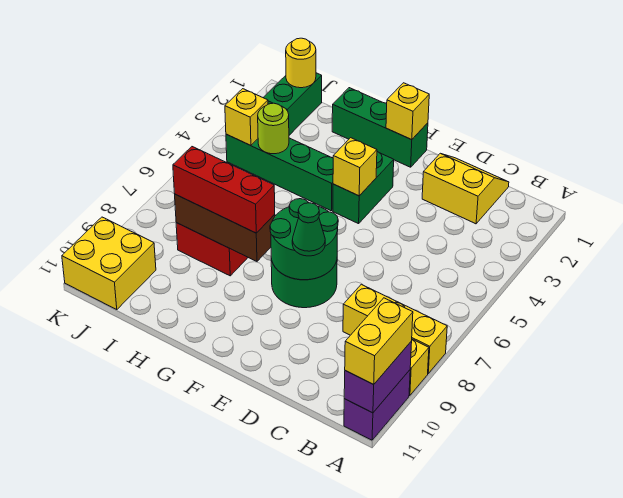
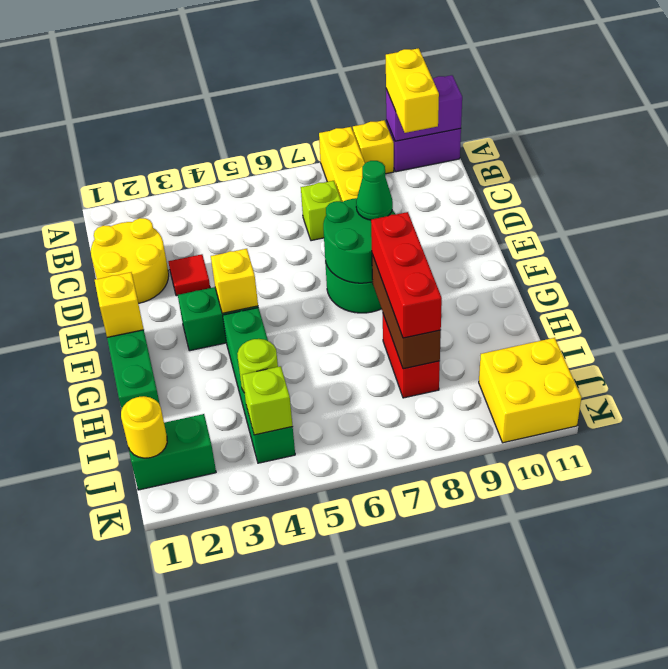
yellow brick A10:A11 level 3 -> yellow brick A10:B10 level 3
yellow slope C1:D2 level 1 top 2 -> yellow round brick C1:D2 level 1
none -> lime brick C7 level 1
none -> red tile D3 level 1
yellow brick J4 level 2 -> lime brick J4 level 2

